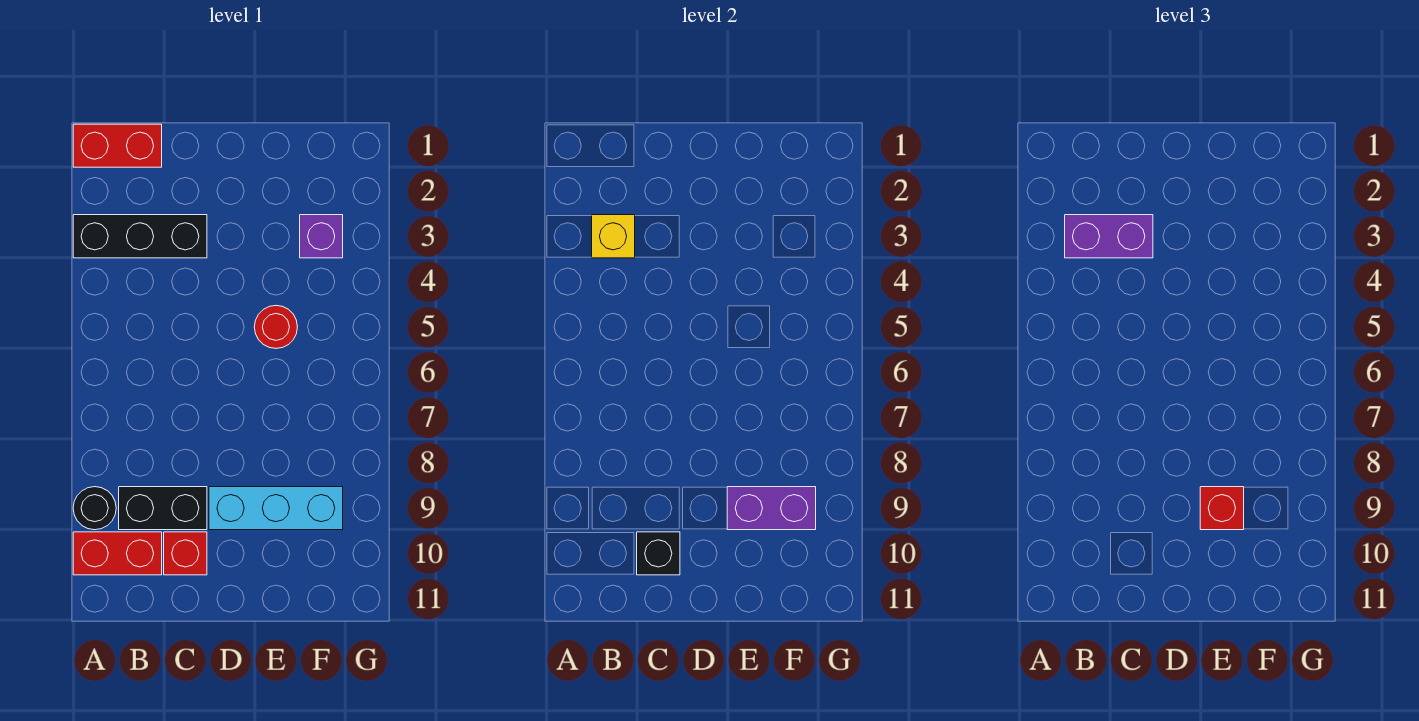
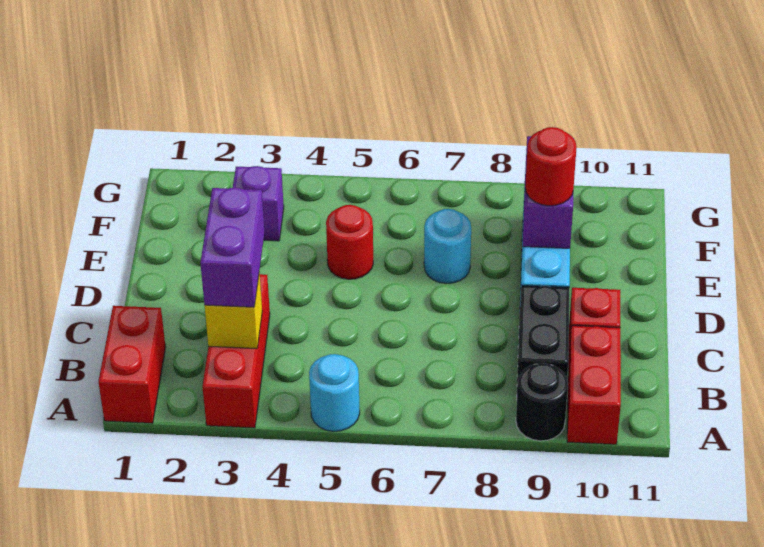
black brick A3:C3 level 1 -> red brick A3:C3 level 1
none -> cyan round brick A5 level 1
black brick C10 level 2 -> none
none -> cyan round brick E7 level 1
red brick E9 level 3 -> red round brick E9 level 3

